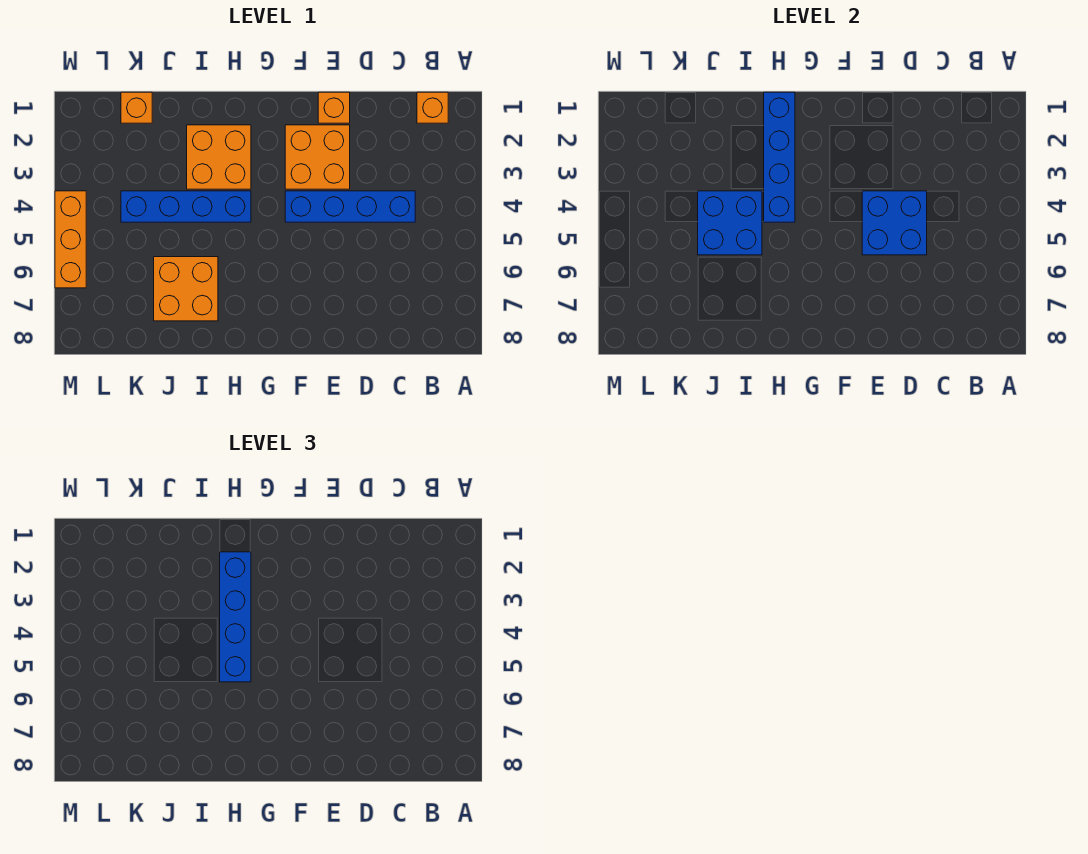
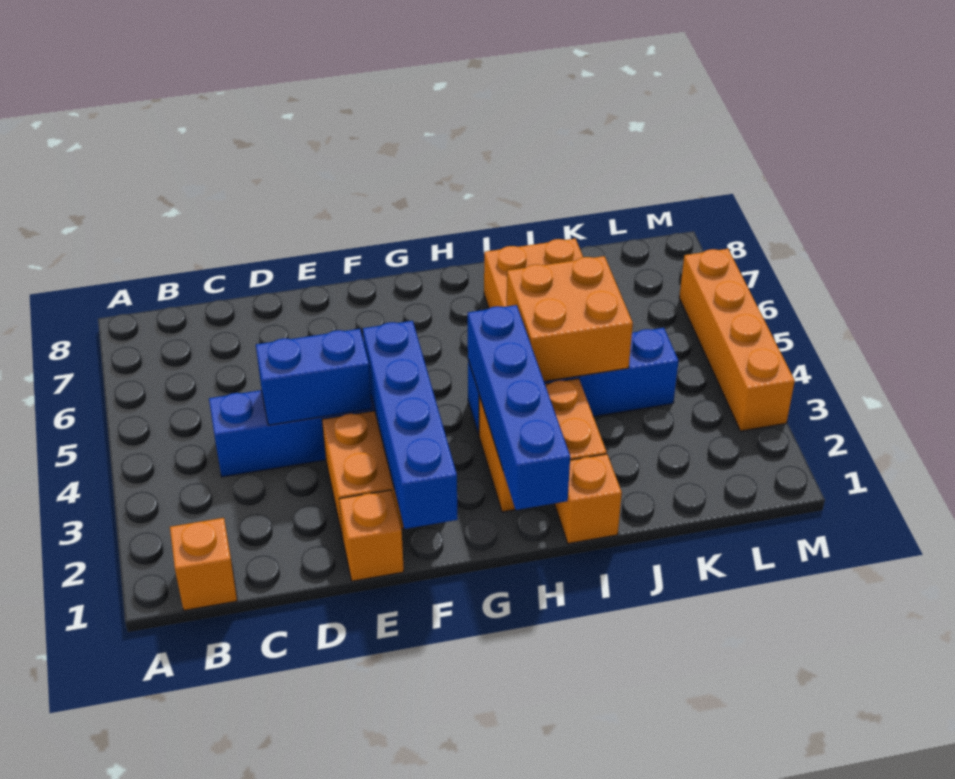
blue brick D4:E5 level 2 -> blue brick D4:E4 level 2
blue brick H2:H5 level 3 -> blue brick F1:F4 level 2
blue brick I4:J5 level 2 -> orange brick I4:J5 level 2
orange brick K1 level 1 -> orange brick I1 level 1
orange brick M4:M6 level 1 -> orange brick M3:M6 level 1

